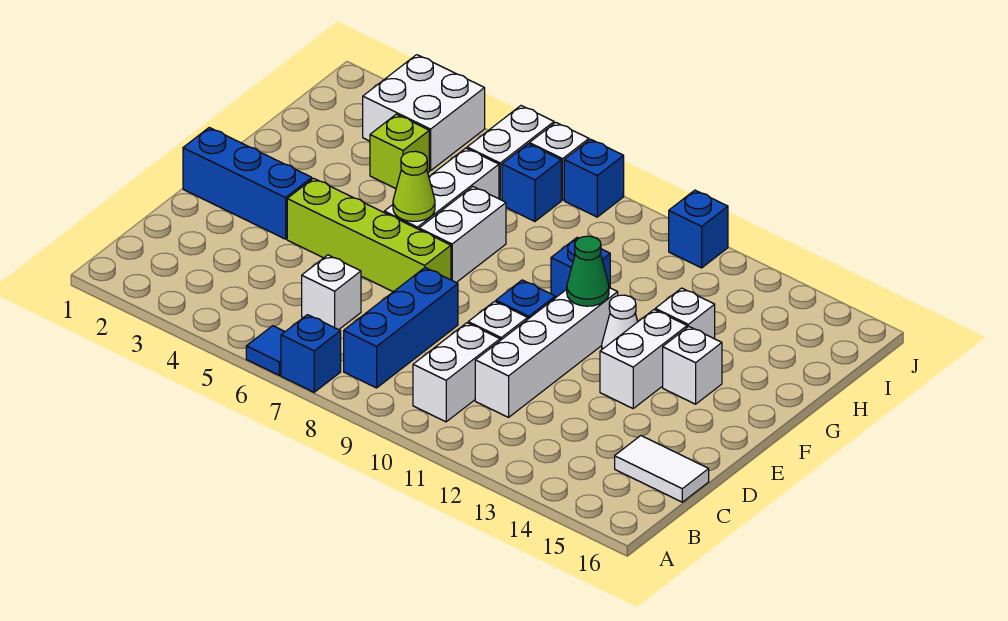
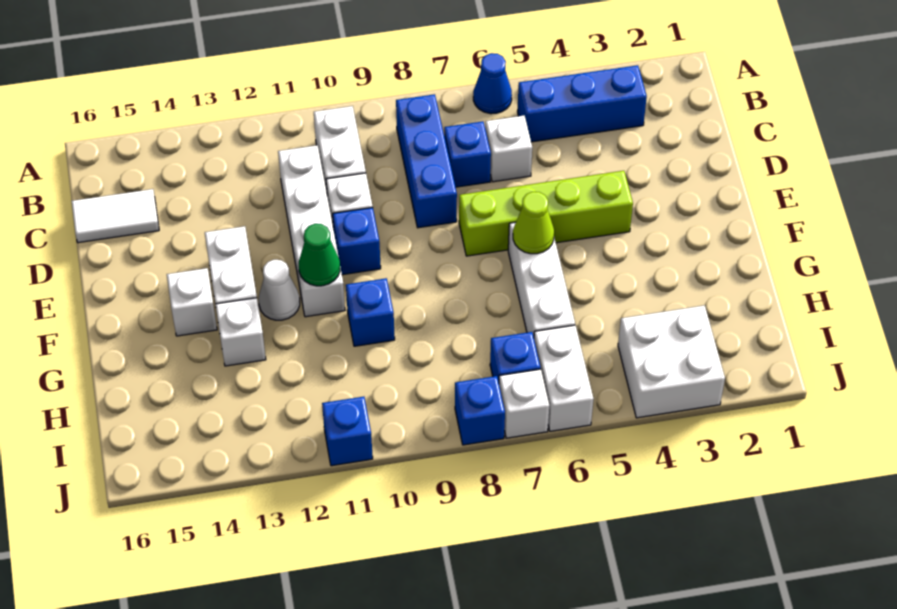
blue tile A6 level 1 -> blue cone A6 level 1
blue brick A7 level 1 -> blue brick C7 level 1
blue brick E1:E3 level 1 -> blue brick B3:B5 level 1
white brick F7:G7 level 1 -> none
lime brick H4 level 1 -> none

